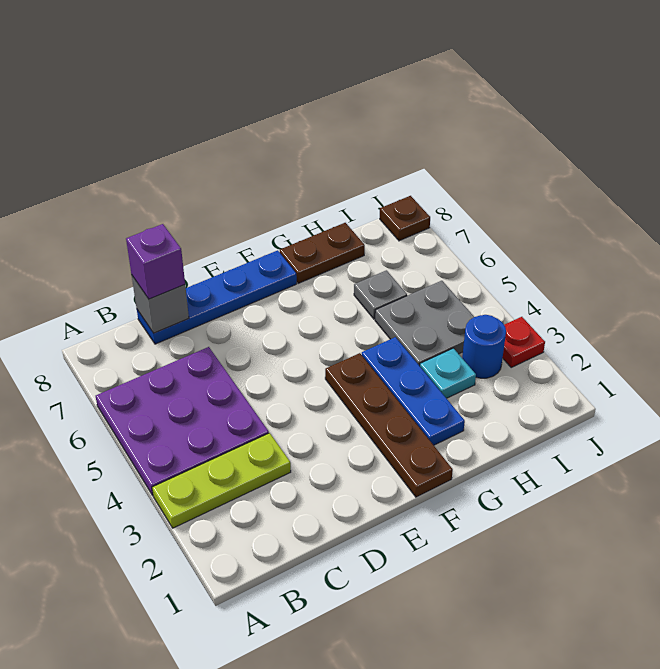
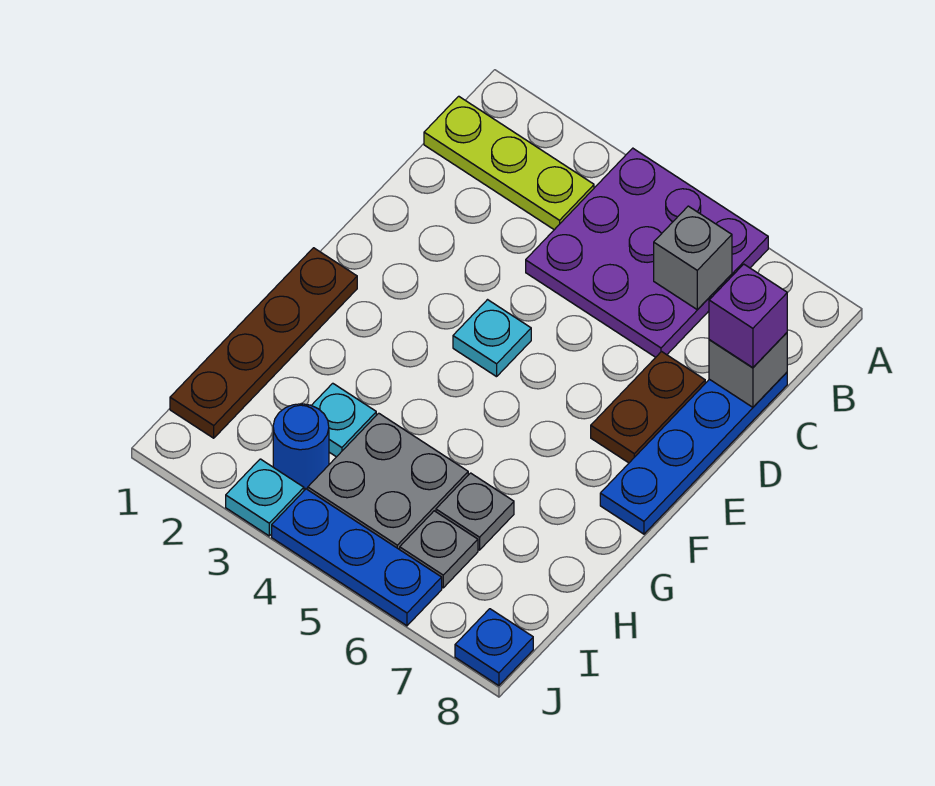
lime plate A3:C3 level 1 -> lime plate B1:B3 level 1
none -> grey brick B6 level 2
none -> cyan plate E4 level 1
brown plate F1:F4 level 1 -> brown plate F1:I1 level 1
blue plate G2:G4 level 1 -> blue plate J4:J6 level 1
brown plate G8:H8 level 1 -> brown plate D7:E7 level 1
none -> grey plate I6 level 1
red plate J3 level 1 -> cyan plate J3 level 1
brown plate J8 level 1 -> blue plate J8 level 1

